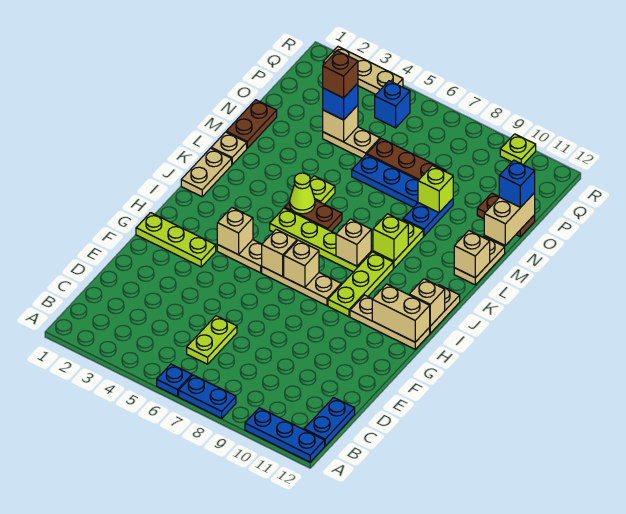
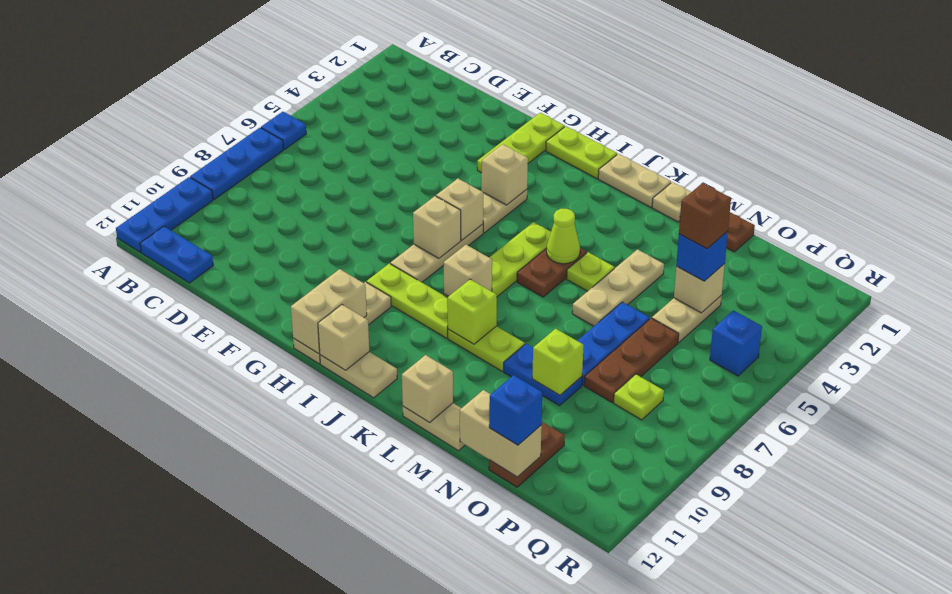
blue plate A7:A8 level 1 -> blue plate A7:A9 level 1
lime plate C6:D6 level 1 -> lime plate H1:I1 level 1
tan plate R2:R4 level 1 -> tan plate M4:M6 level 1
lime plate R10 level 1 -> lime plate P8 level 1

